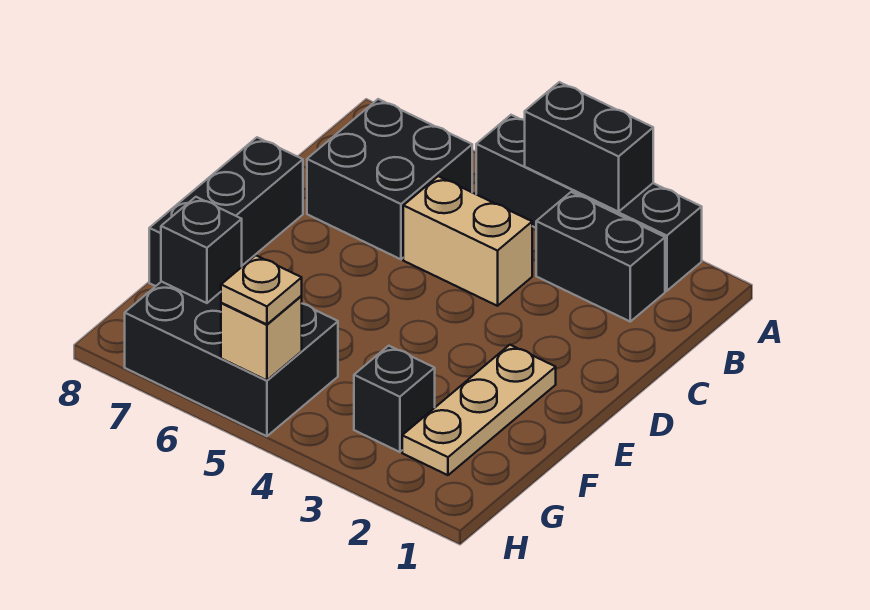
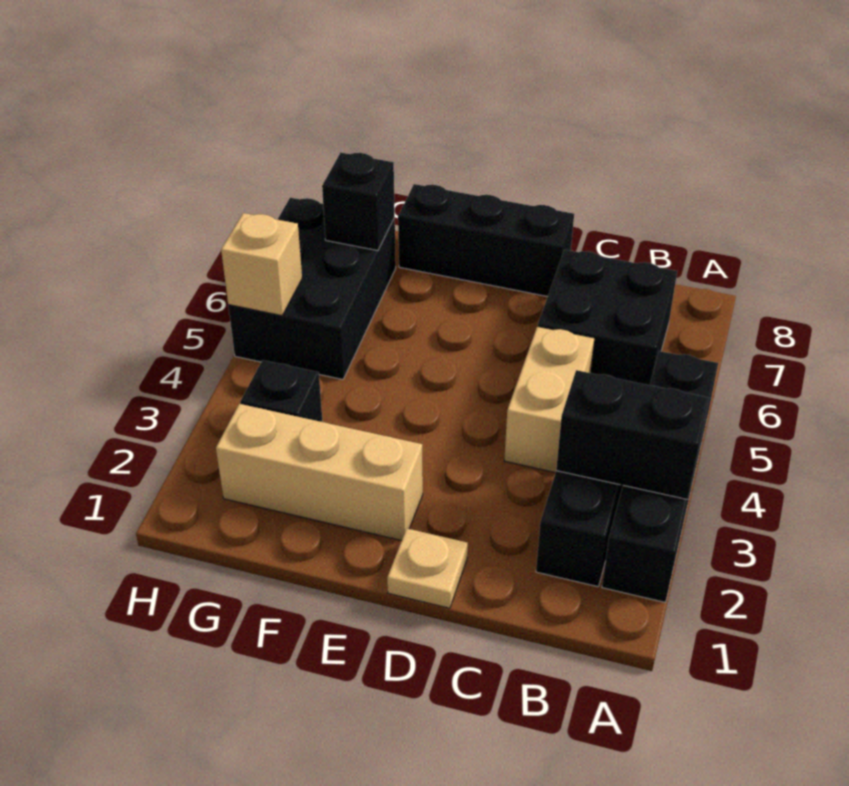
black brick A3:A4 level 2 -> black brick A3:B3 level 2
tan plate E2:G2 level 1 -> tan brick E2:G2 level 1
tan plate H5 level 3 -> tan plate D1 level 1

